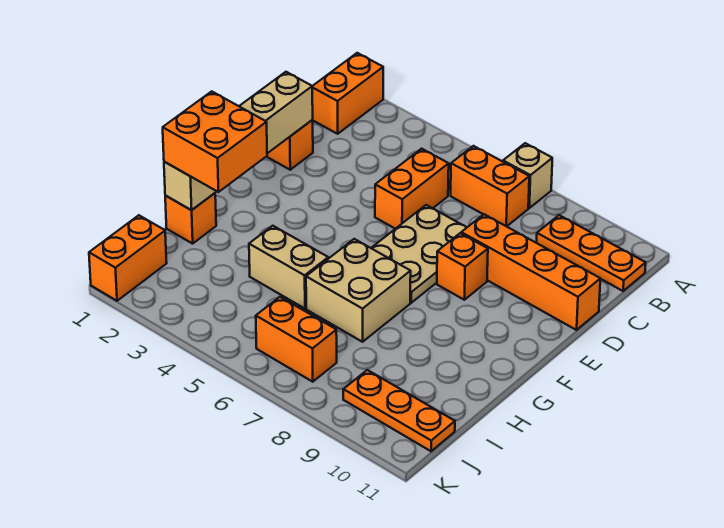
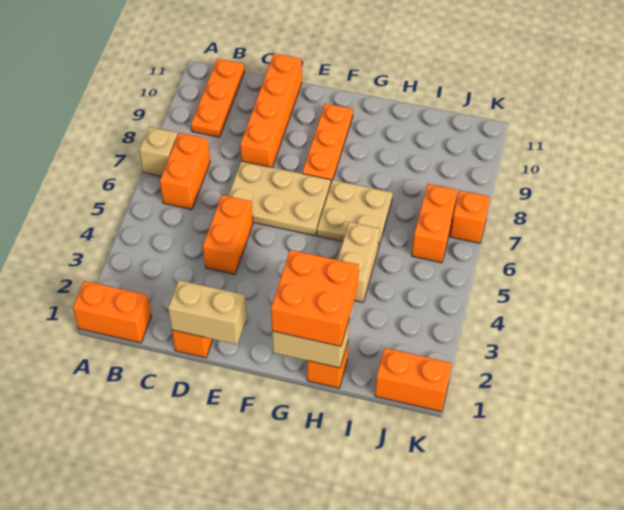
orange brick C5:D5 level 1 -> orange brick D4:D5 level 1
orange brick E8 level 1 -> orange brick K7 level 1
tan brick G6:H7 level 1 -> tan plate G6:H7 level 1
orange plate J9:J11 level 1 -> orange plate F8:F10 level 1

